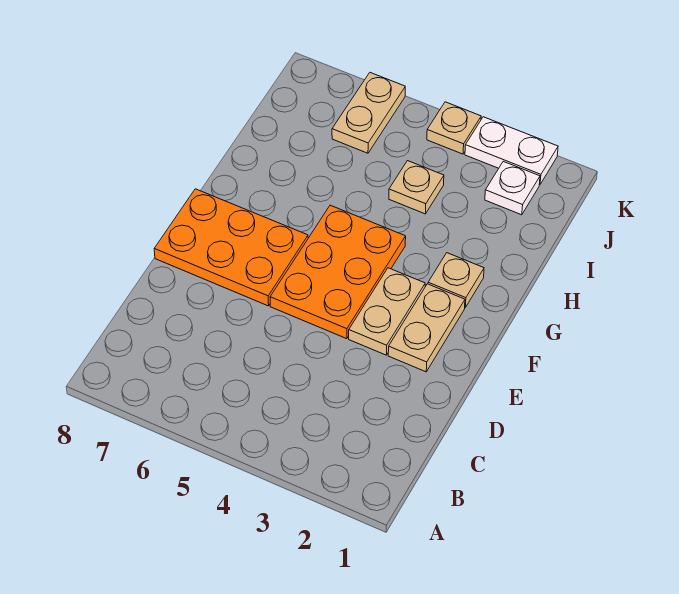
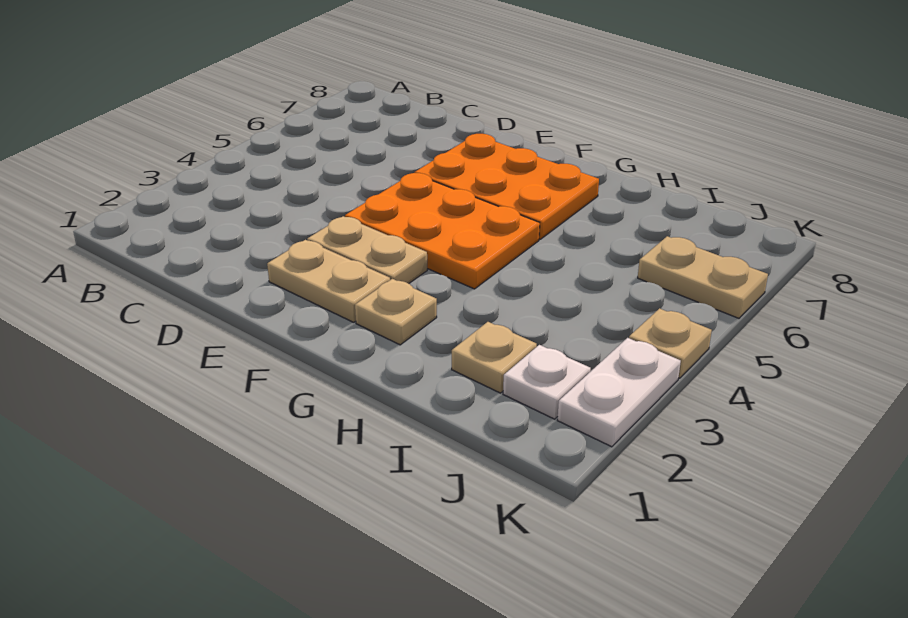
orange plate E6:F8 level 1 -> orange plate E6:G7 level 1
tan plate I4 level 1 -> tan plate I2 level 1

